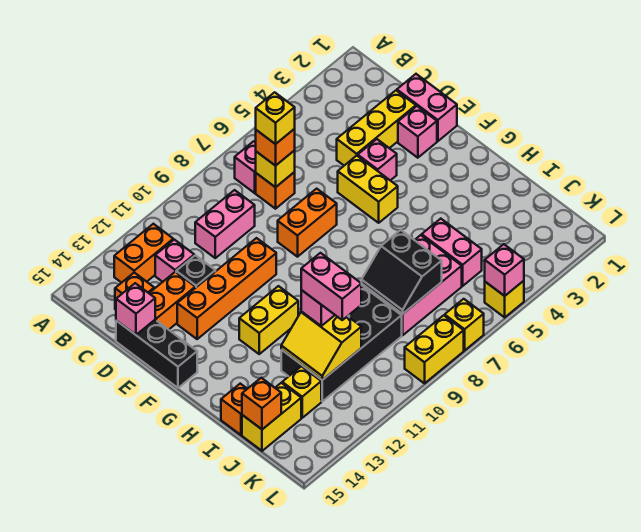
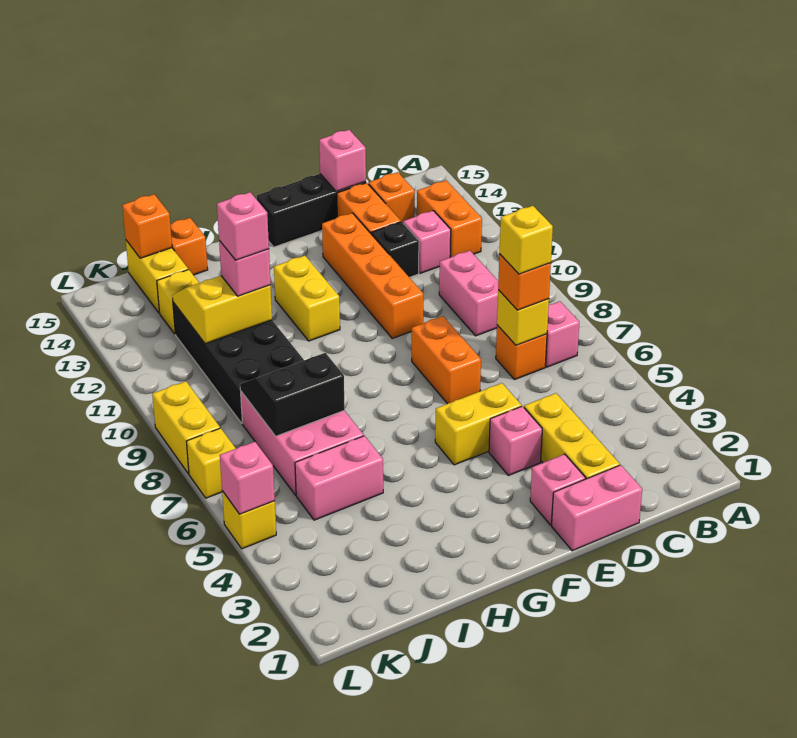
pink brick I11:J11 level 4 -> pink brick I11 level 4

